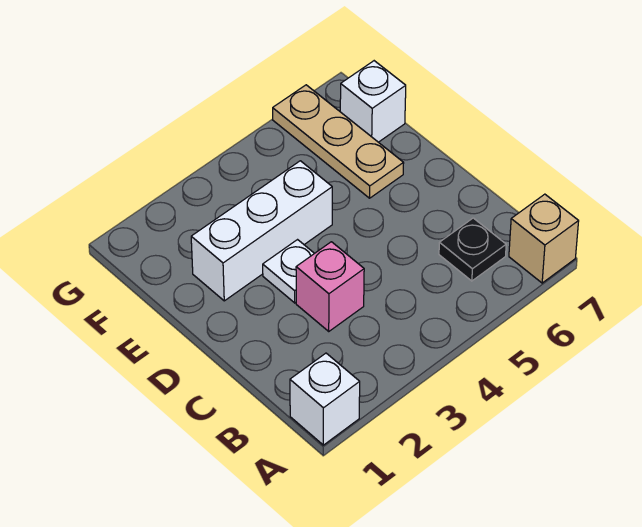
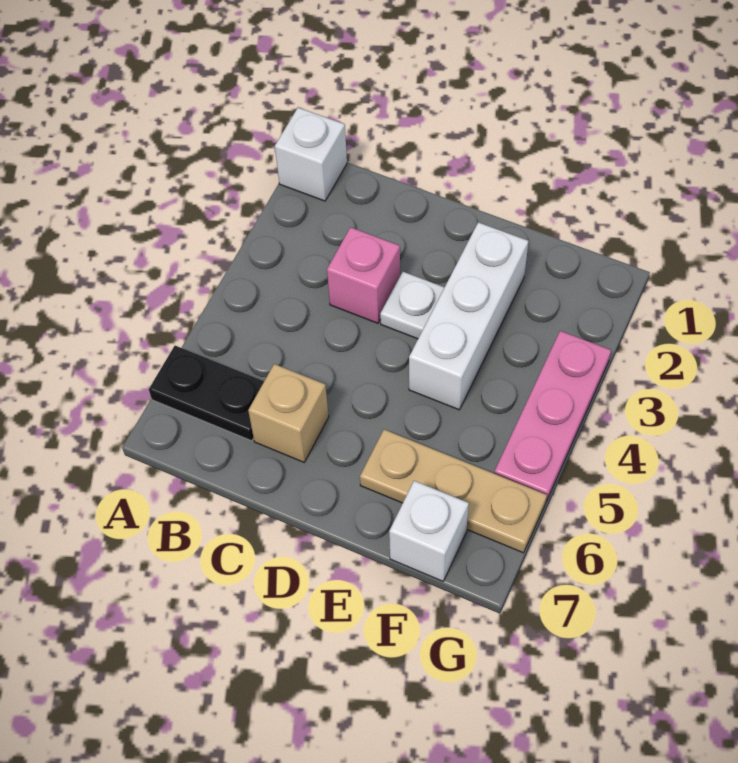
tan brick A7 level 1 -> tan brick C6 level 1
black plate B6 level 1 -> black plate A6:B6 level 1
none -> pink plate G3:G5 level 1

